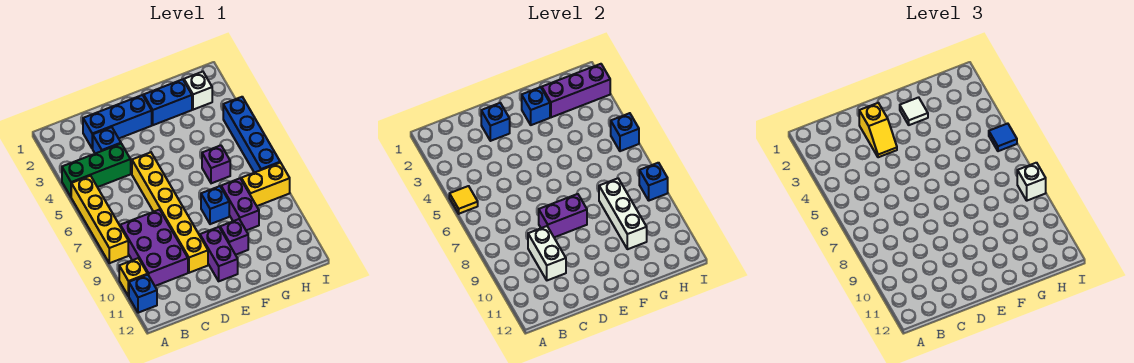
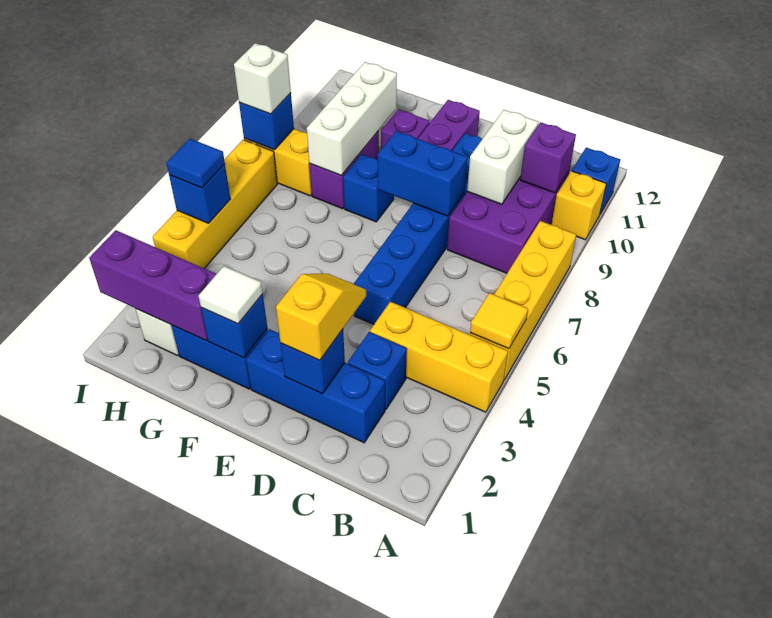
green brick A4:C4 level 1 -> yellow brick A4:C4 level 1
yellow brick D5:D10 level 1 -> blue brick D5:D10 level 1
purple brick D8:E8 level 2 -> blue brick D8:E8 level 2
purple brick G6 level 1 -> purple brick B10 level 2
blue brick I4:I7 level 1 -> yellow brick I4:I7 level 1

